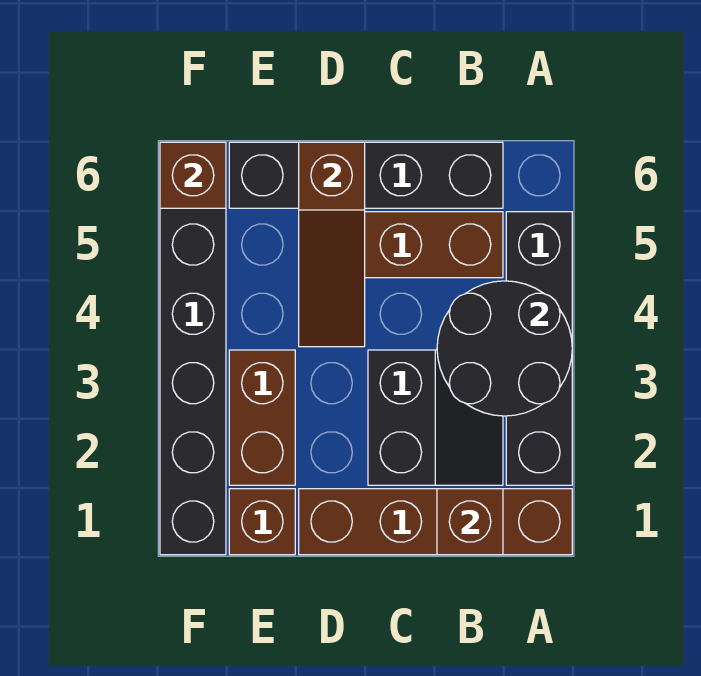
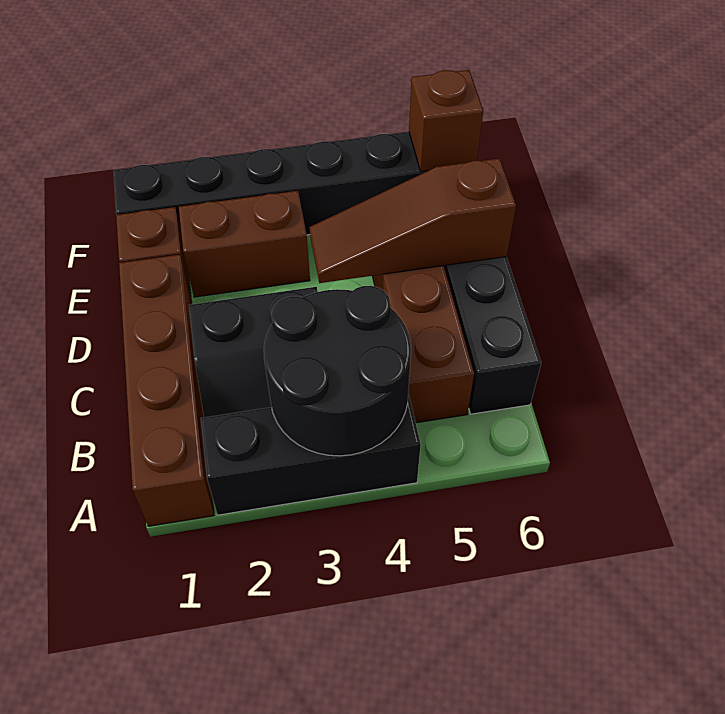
black brick A2:A5 level 1 -> black brick A2:A4 level 1
brown brick B1 level 2 -> none

